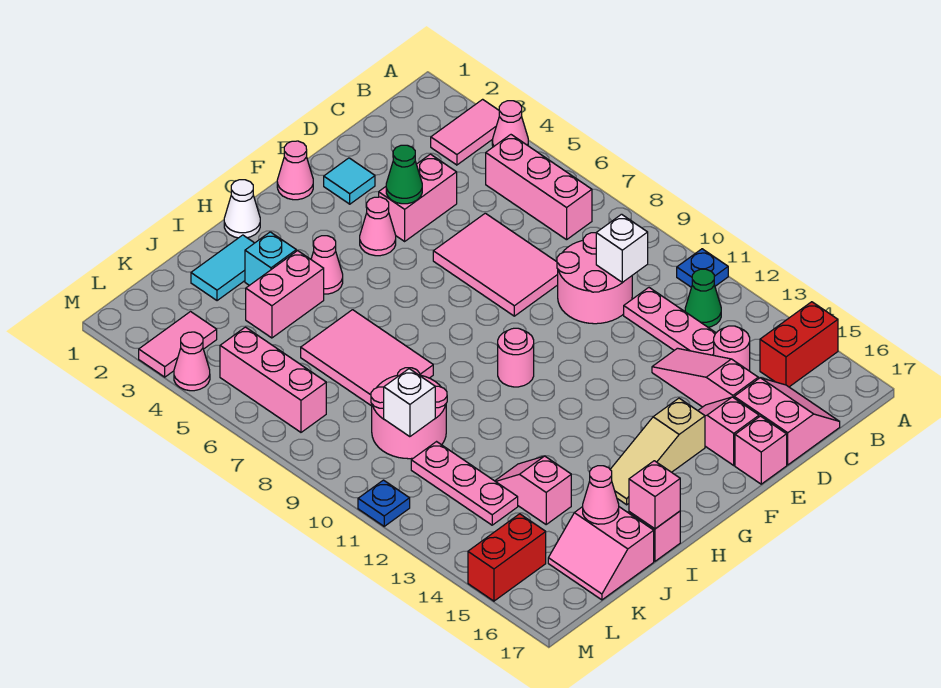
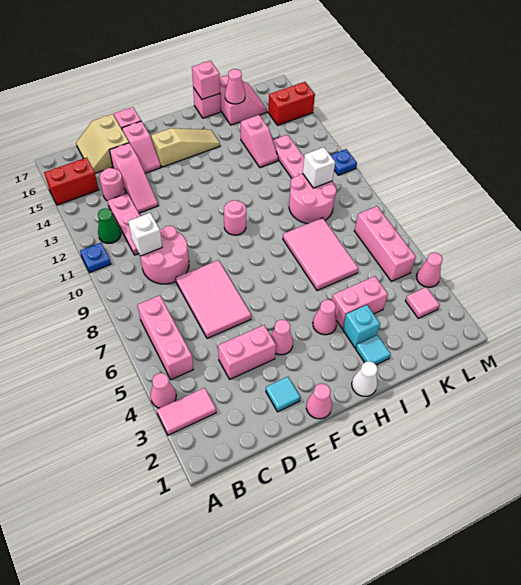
pink slope C16:D17 level 1 top D -> tan slope C16:D17 level 1 top D
green cone E4 level 2 -> none
cyan tile I2:J2 level 1 -> cyan tile I2 level 1
pink tile L3:M3 level 1 -> pink tile L3 level 1

